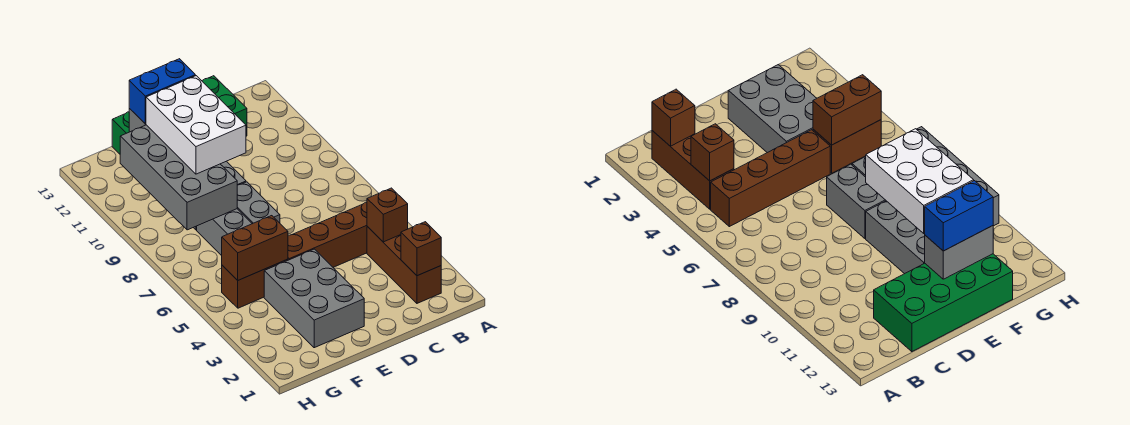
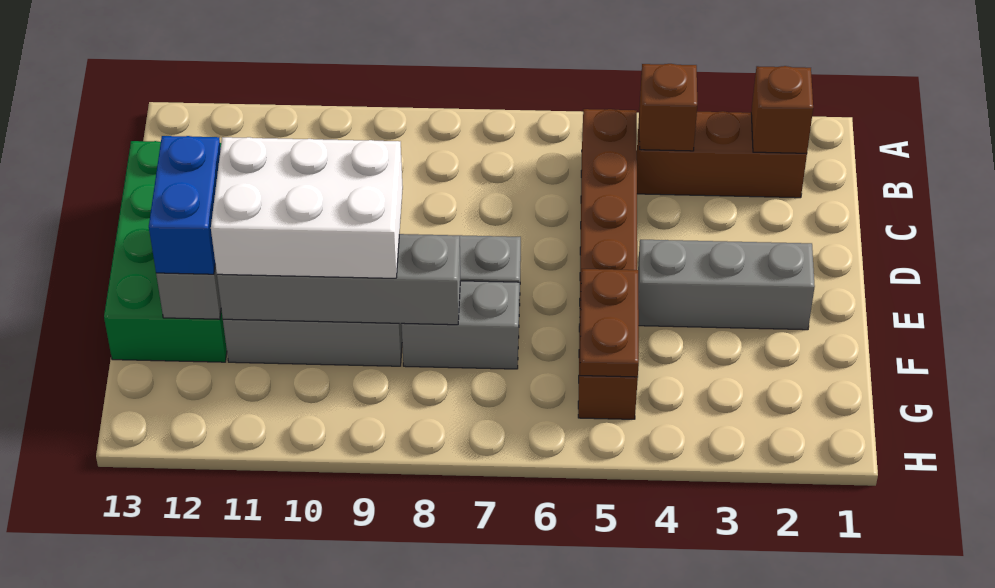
grey brick E2:F4 level 1 -> grey brick E2:E4 level 1
brown brick F5:G5 level 2 -> brown plate F5:G5 level 2
grey brick F8:G11 level 2 -> grey brick F8:F11 level 2

